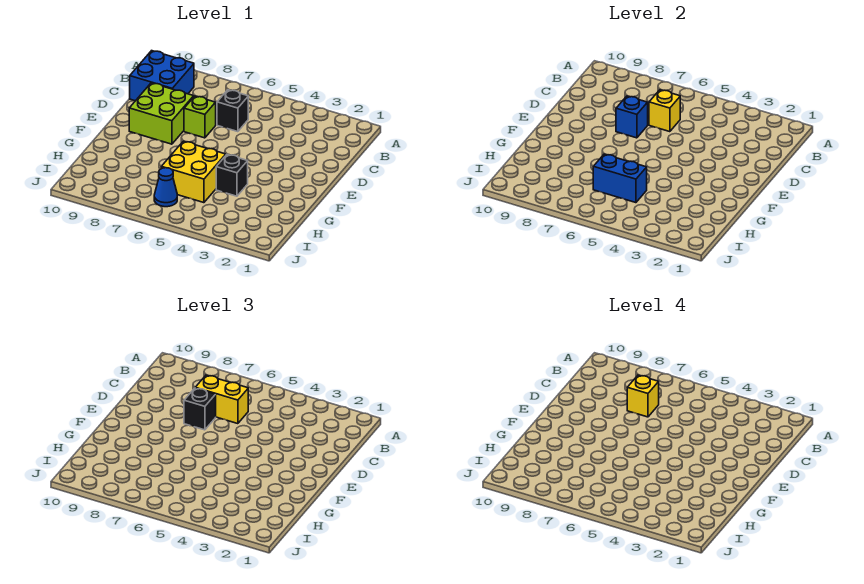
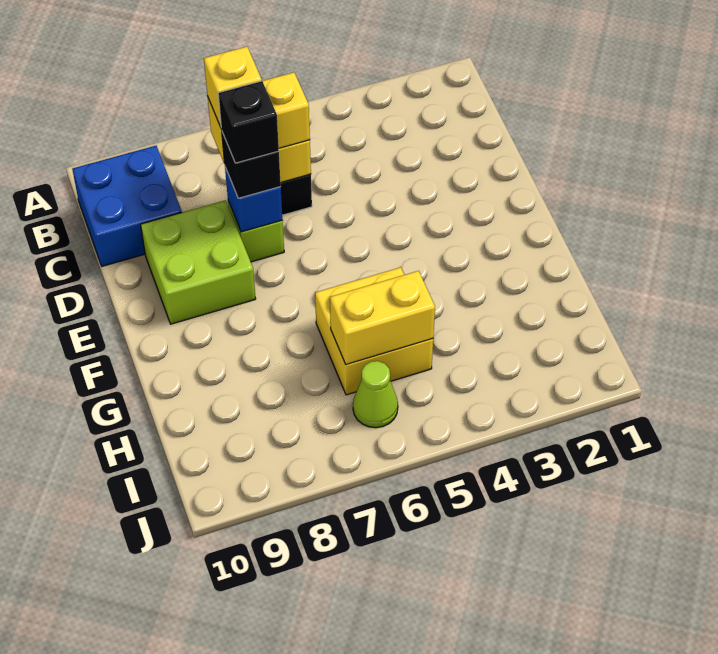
black brick G4 level 1 -> black brick D7 level 4
blue brick H5:H6 level 2 -> yellow brick H5:H6 level 2
blue cone I6 level 1 -> lime cone I6 level 1

